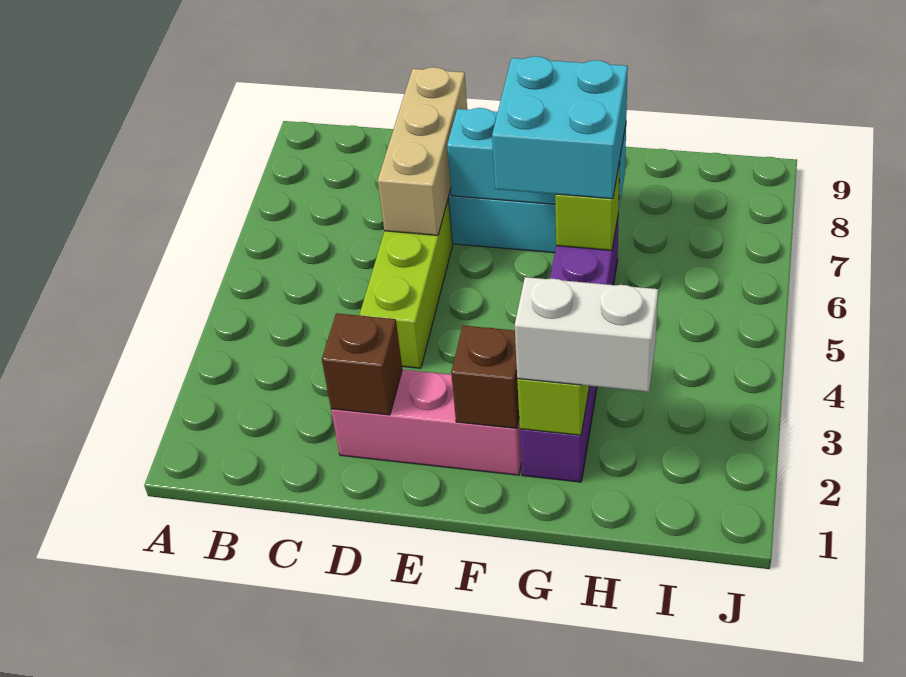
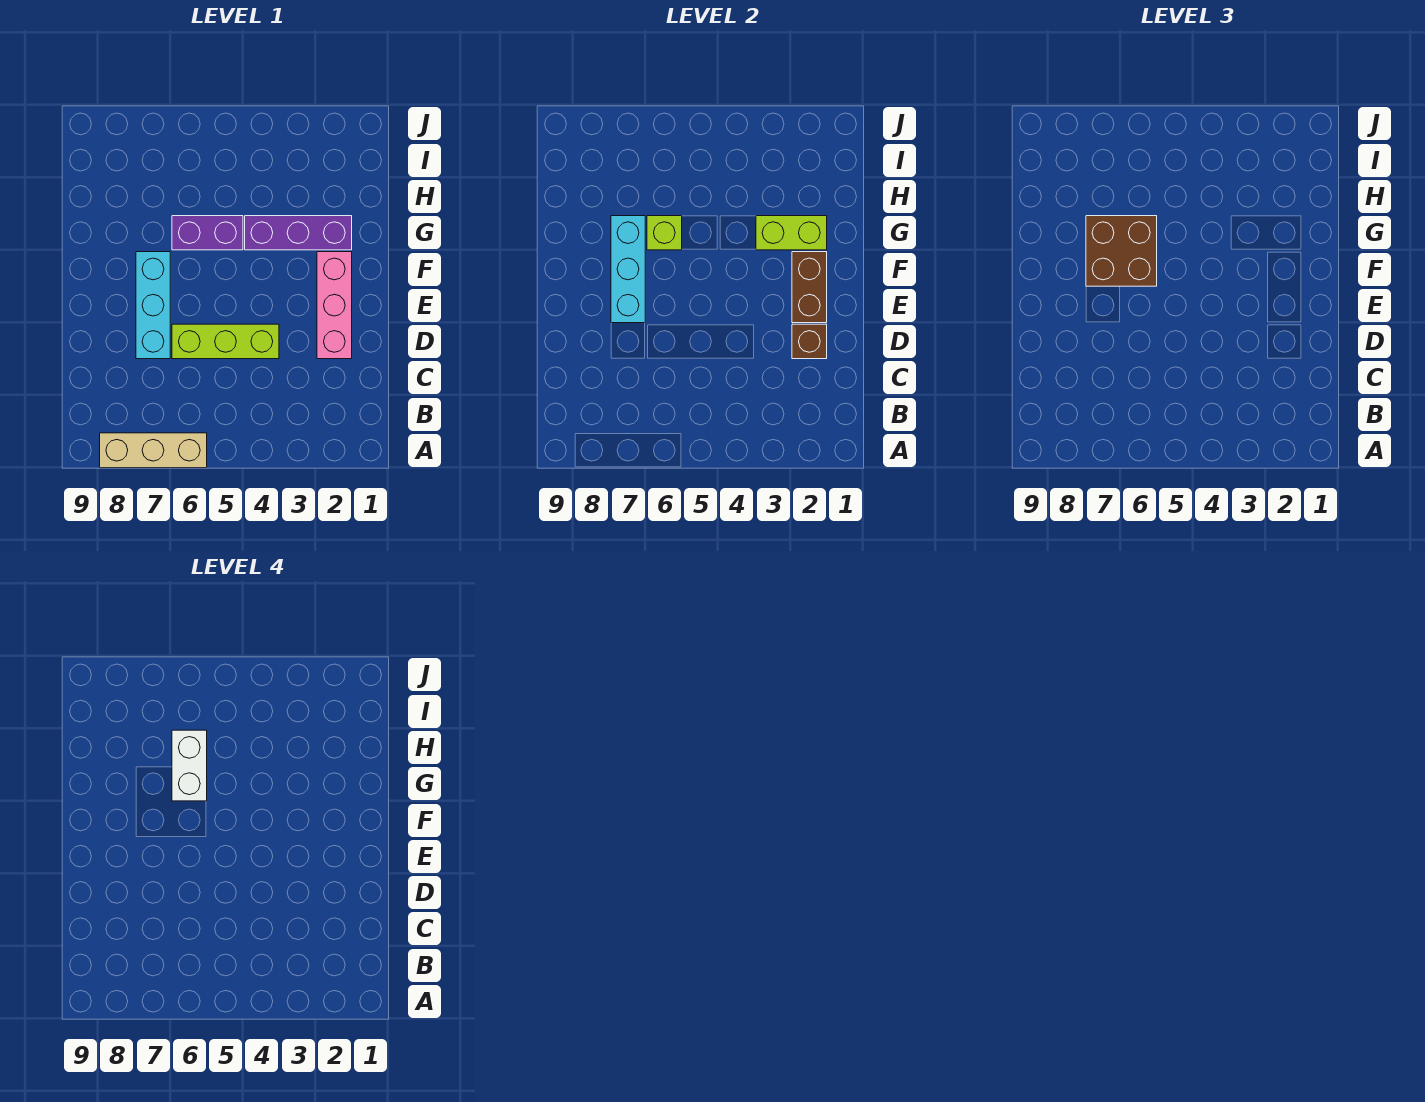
tan brick D6:D8 level 2 -> tan brick A6:A8 level 1
brown brick F2 level 2 -> brown brick E2:F2 level 2
cyan brick F6:G7 level 3 -> brown brick F6:G7 level 3
white brick G2:H2 level 3 -> white brick G6:H6 level 4

